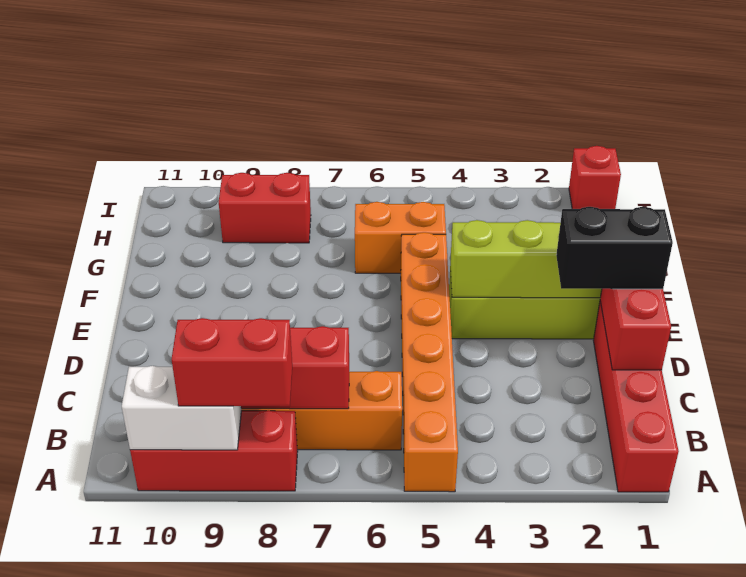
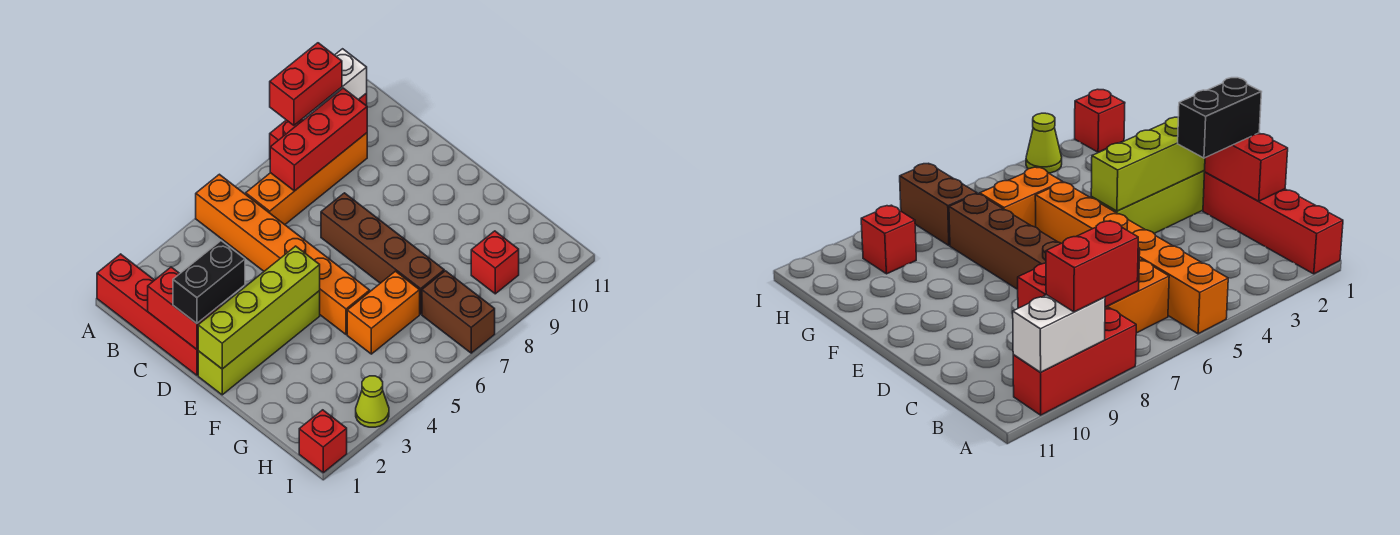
none -> brown brick D7:G7 level 1
none -> brown brick H7:I7 level 1
red brick H8:H9 level 1 -> red brick H9 level 1
none -> lime cone I3 level 1

